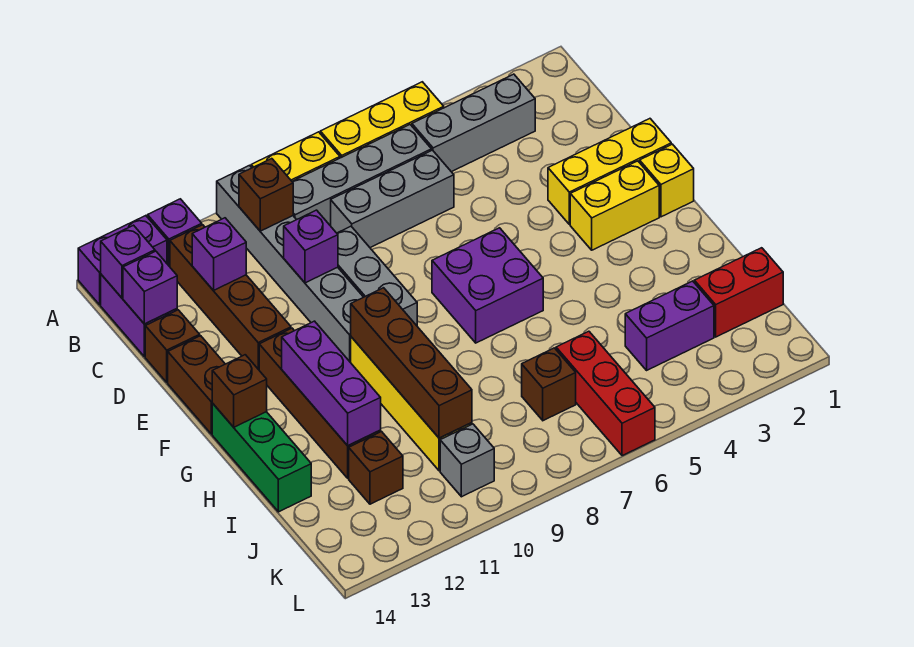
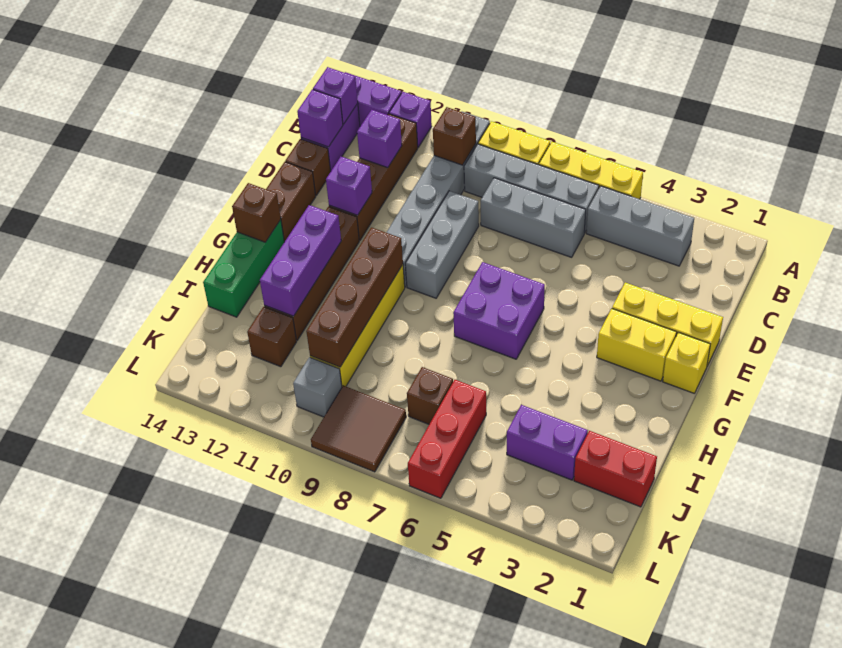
purple brick D10 level 2 -> purple brick E12 level 2
none -> brown tile K8:L9 level 1

